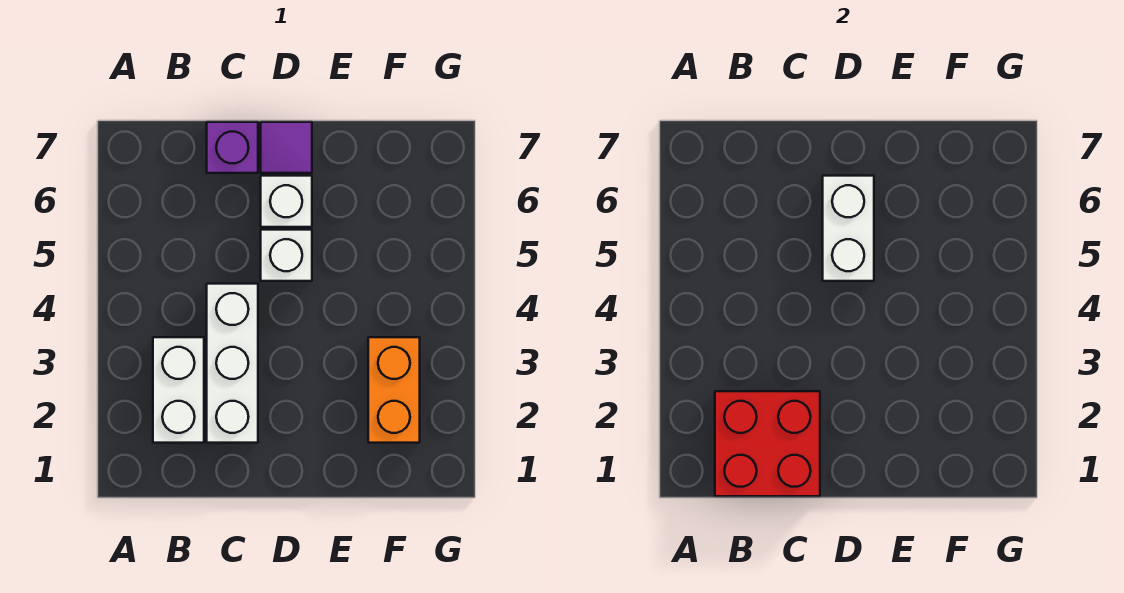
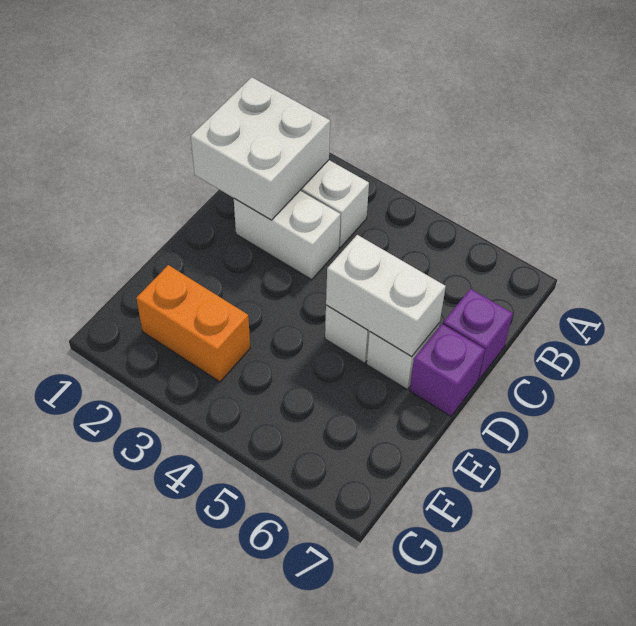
red brick B1:C2 level 2 -> white brick B1:C2 level 2
white brick C2:C4 level 1 -> white brick C2:C3 level 1
purple tile D7 level 1 -> purple brick D7 level 1

